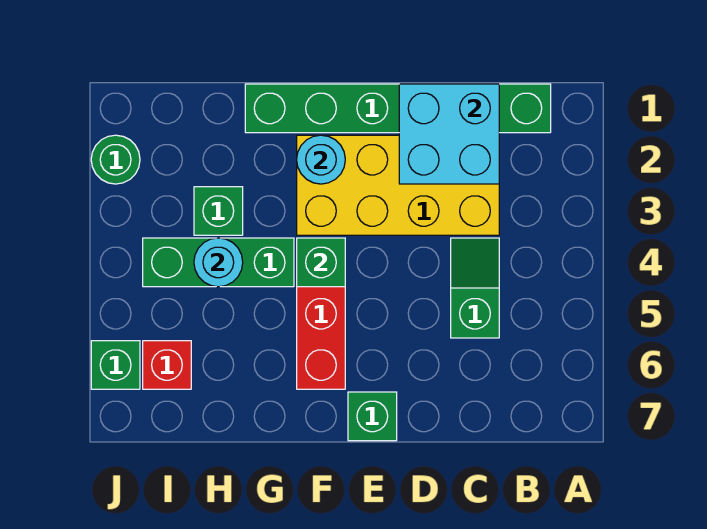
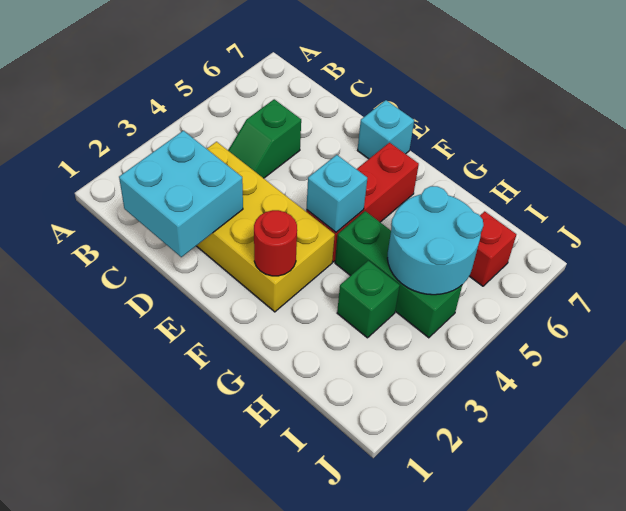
green brick B1:G1 level 1 -> none
green brick E7 level 1 -> cyan brick E7 level 1
cyan round brick F2 level 2 -> red round brick F2 level 2
green brick F4 level 2 -> cyan brick F4 level 2
cyan round brick H4 level 2 -> cyan round brick H4:I5 level 2
green round brick J2 level 1 -> none
green brick J6 level 1 -> none

